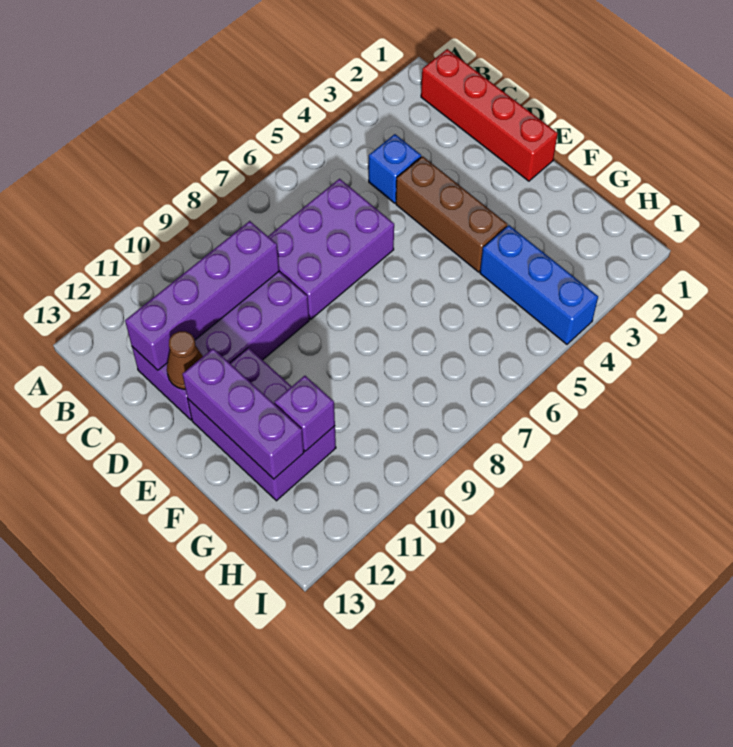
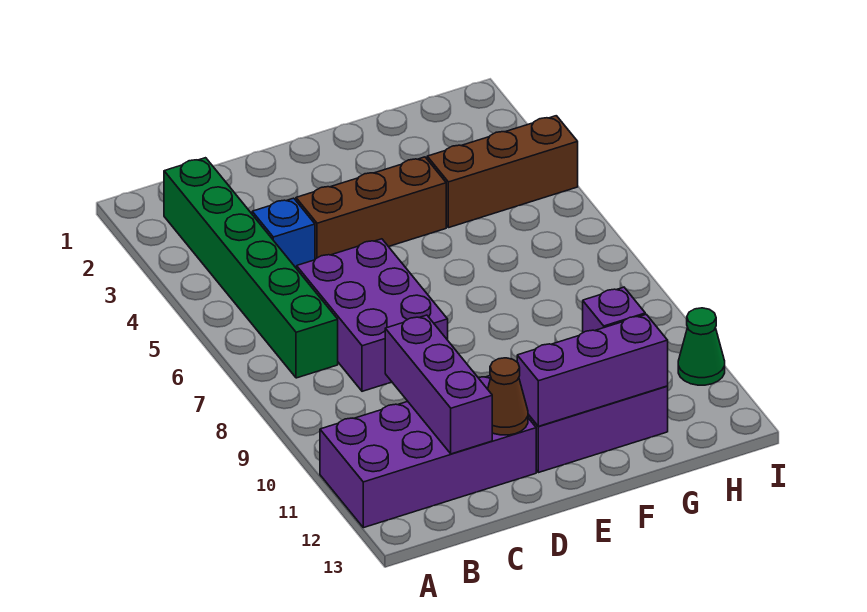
red brick B1:E1 level 1 -> none
none -> green brick B2:B7 level 1
purple brick C9:D12 level 1 -> purple brick A11:D12 level 1
purple brick C9:C12 level 2 -> purple brick C10:C12 level 2
blue brick G4:I4 level 1 -> brown brick G4:I4 level 1
none -> green cone I11 level 1

